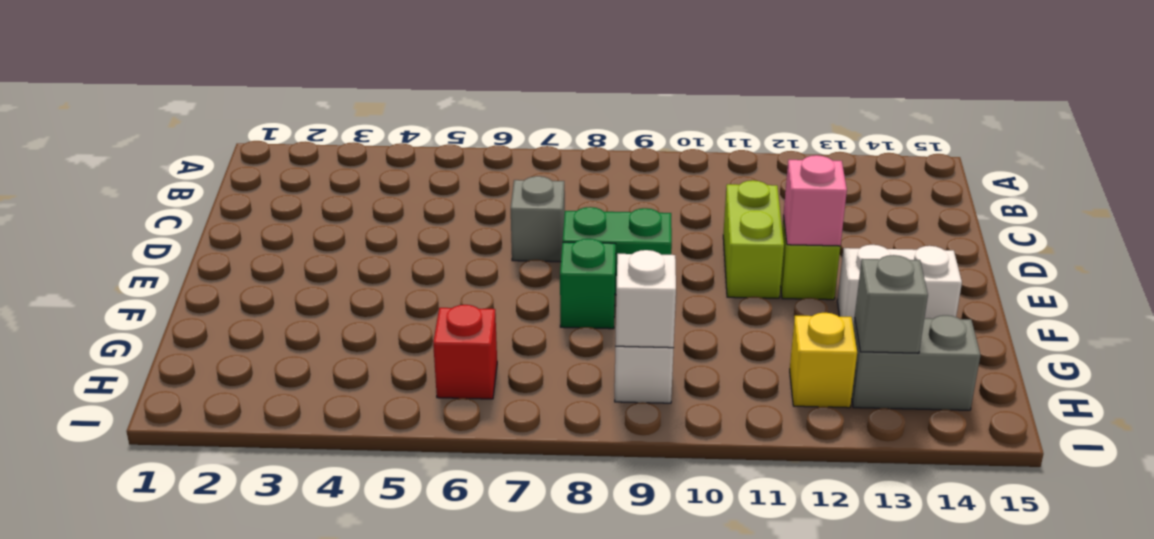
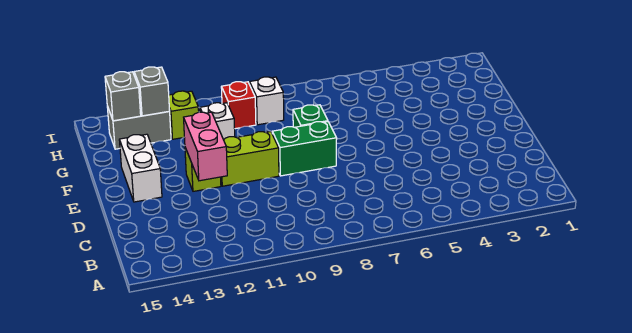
grey brick D7 level 1 -> grey brick H14 level 2
lime brick D11:E11 level 1 -> lime brick E10:E11 level 1
pink brick E12 level 2 -> pink brick D12:E12 level 2
white brick F13:F14 level 1 -> white brick E14:F14 level 1
red brick H6 level 1 -> red brick H10 level 1
white brick H9 level 2 -> white brick G11 level 1
yellow brick H12 level 1 -> lime brick H12 level 1

